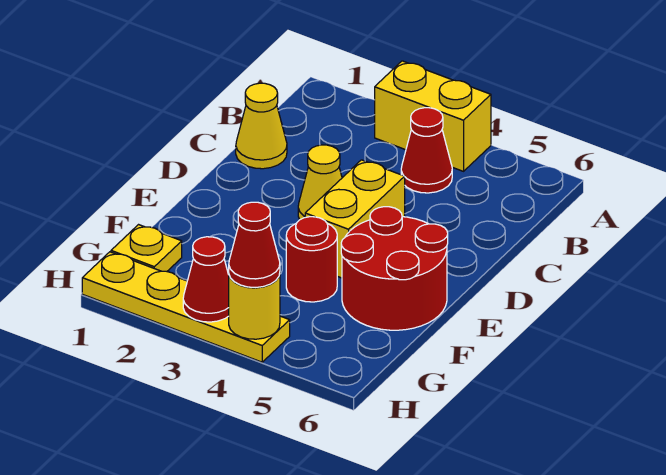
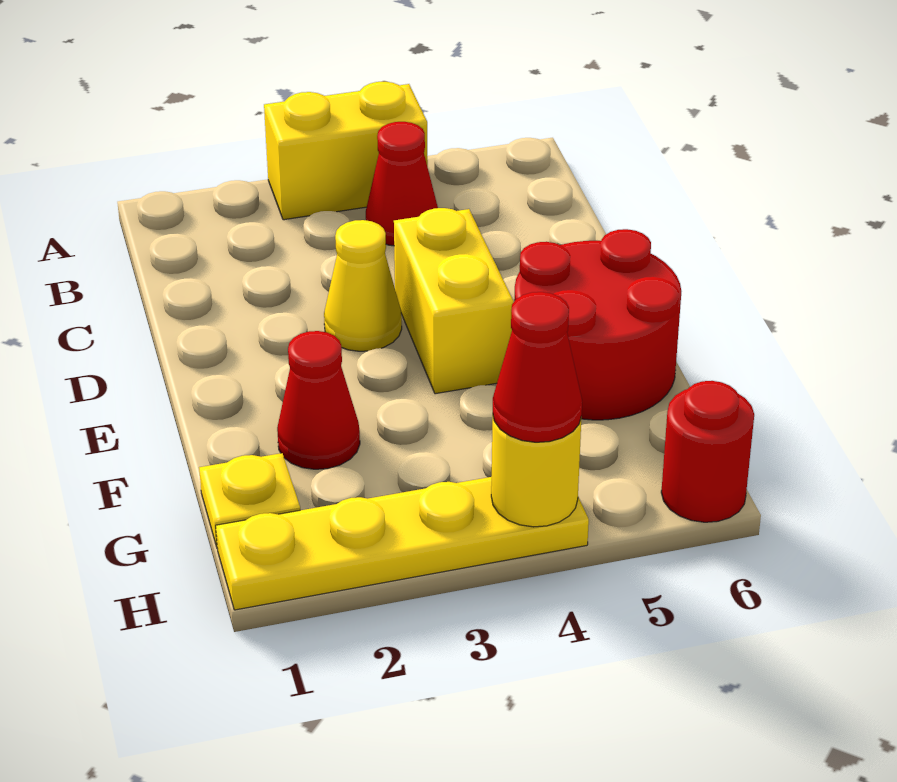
yellow cone C1 level 1 -> none
red round brick F4 level 1 -> red round brick H6 level 1
red cone H3 level 2 -> red cone F2 level 1

